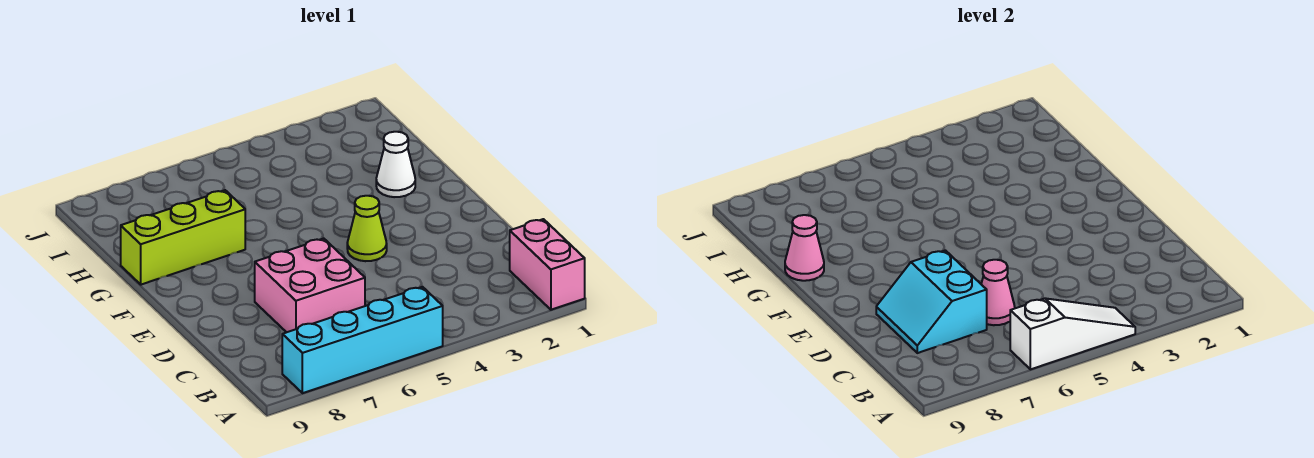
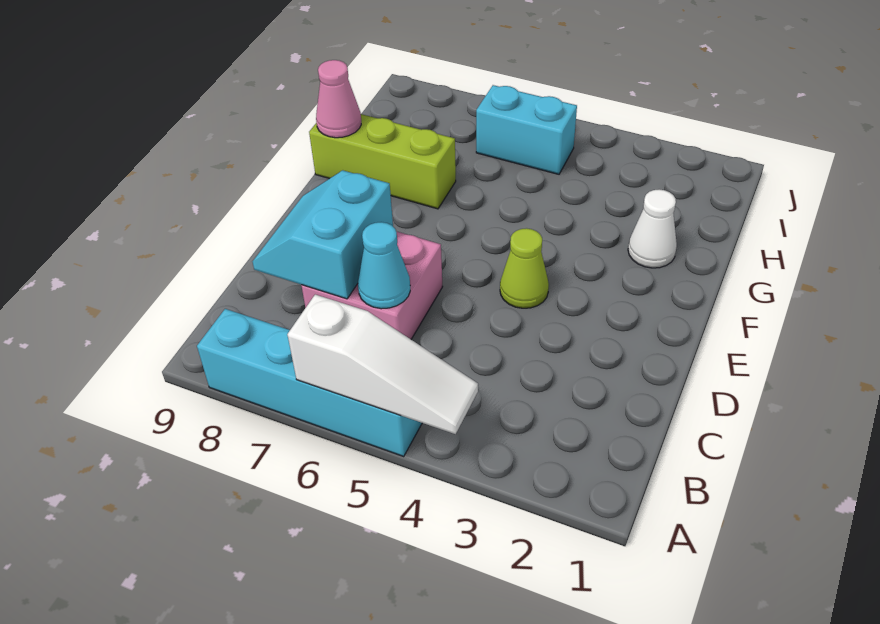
pink brick A1:B1 level 1 -> none
pink cone C6 level 2 -> cyan cone C6 level 2
none -> cyan brick I5:I6 level 1

